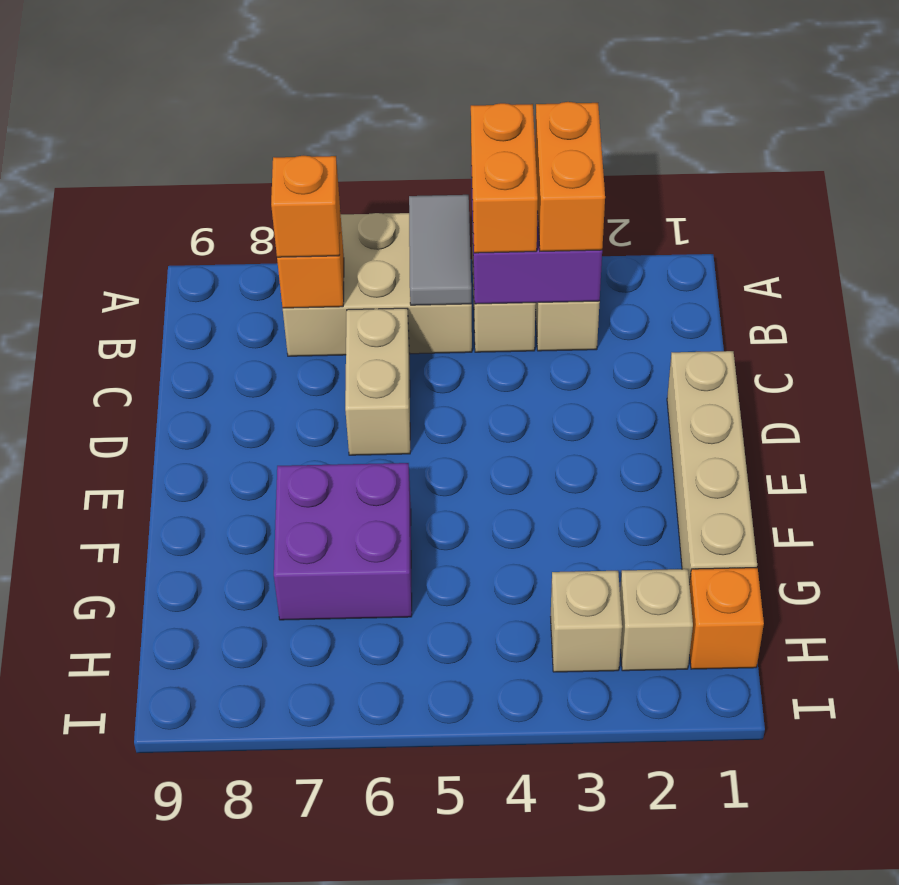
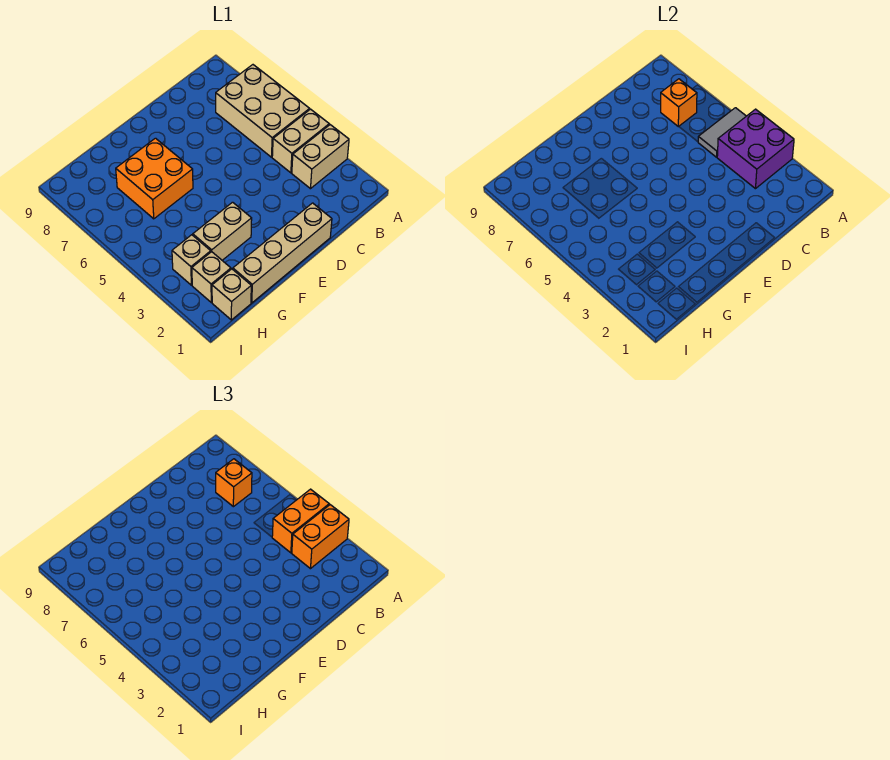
tan brick C6:D6 level 1 -> tan brick F3:G3 level 1
purple brick F6:G7 level 1 -> orange brick F6:G7 level 1
orange brick H1 level 1 -> tan brick H1 level 1

